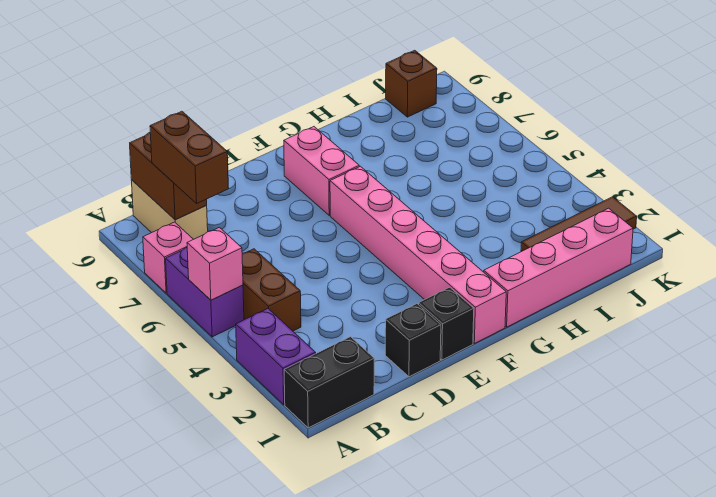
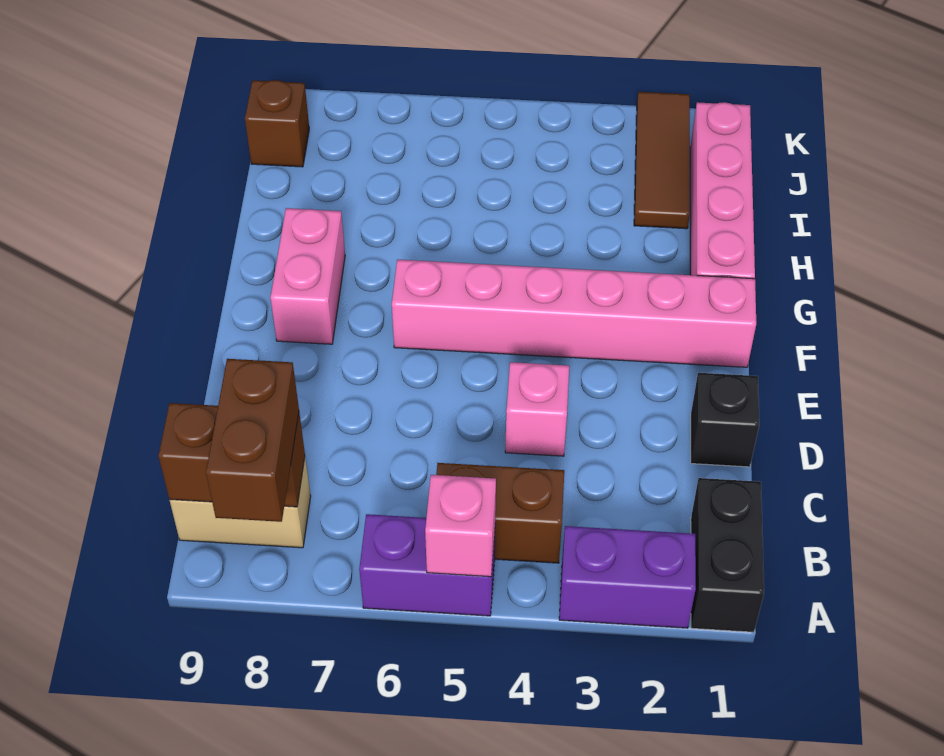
pink brick A7 level 1 -> pink brick D4 level 1
brown brick B7:B8 level 3 -> brown brick A8:B8 level 3
black brick E1 level 1 -> none
pink brick F7:F8 level 1 -> pink brick F8:G8 level 1

